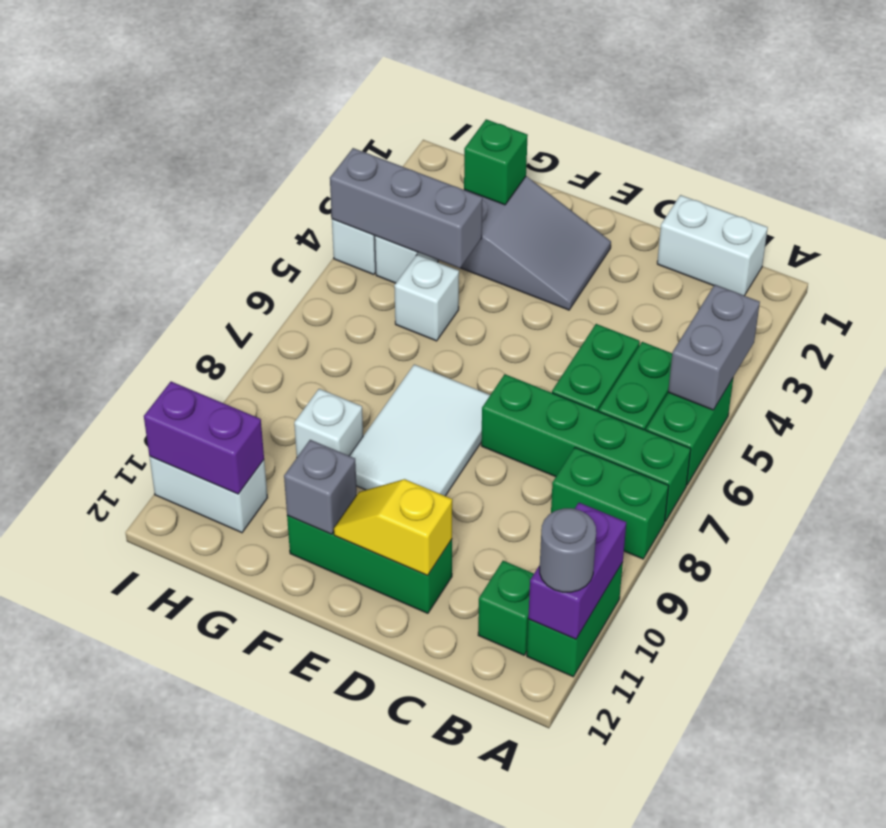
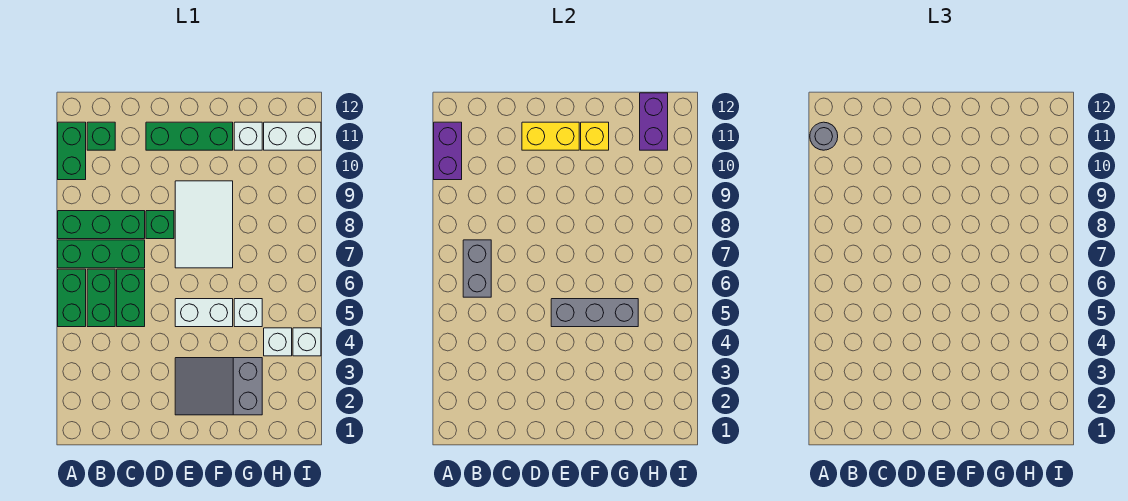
grey brick A4:A5 level 2 -> grey brick B6:B7 level 2
green brick A7:D7 level 1 -> green brick A7:C7 level 1
green brick A8:B8 level 1 -> green brick A8:C8 level 1
white brick B1:C1 level 1 -> white brick E5:F5 level 1
yellow slope D11:E11 level 2 top D -> yellow brick D11:E11 level 2
grey brick F11 level 2 -> yellow brick F11 level 2
green brick G2 level 2 -> green brick D8 level 1
grey brick G4:I4 level 2 -> grey brick E5:G5 level 2
white brick G9 level 1 -> white brick G11 level 1
purple brick H11:I11 level 2 -> purple brick H11:H12 level 2

